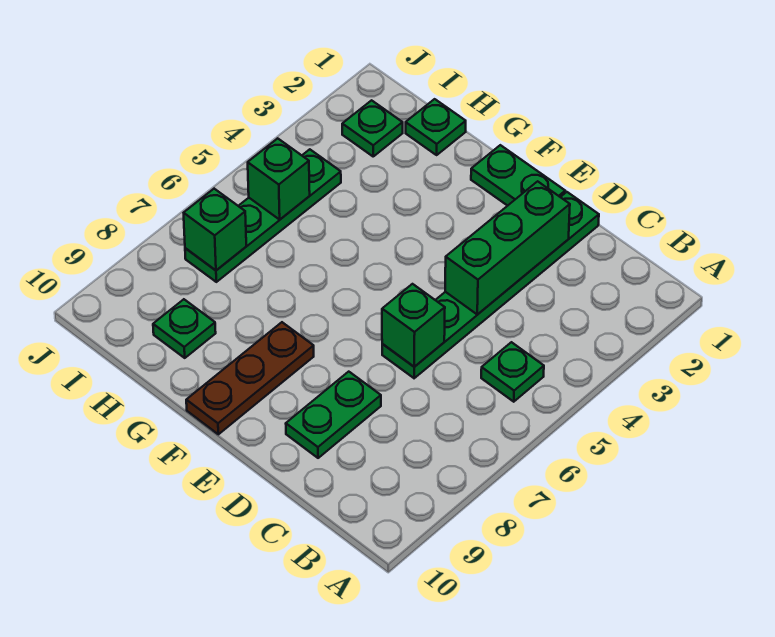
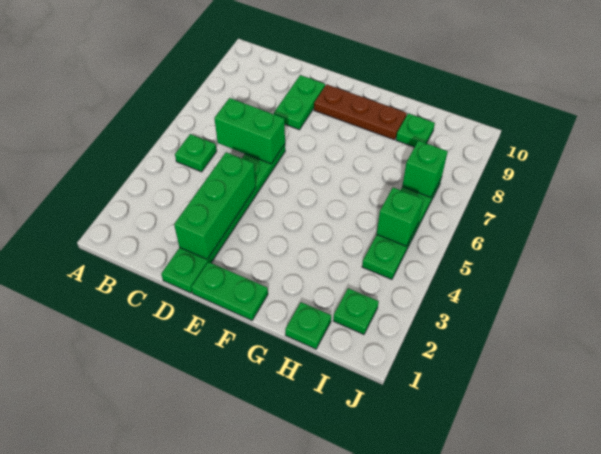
green brick D6 level 2 -> green brick C6:D6 level 2
brown plate F8:F10 level 1 -> brown plate E9:G9 level 1

